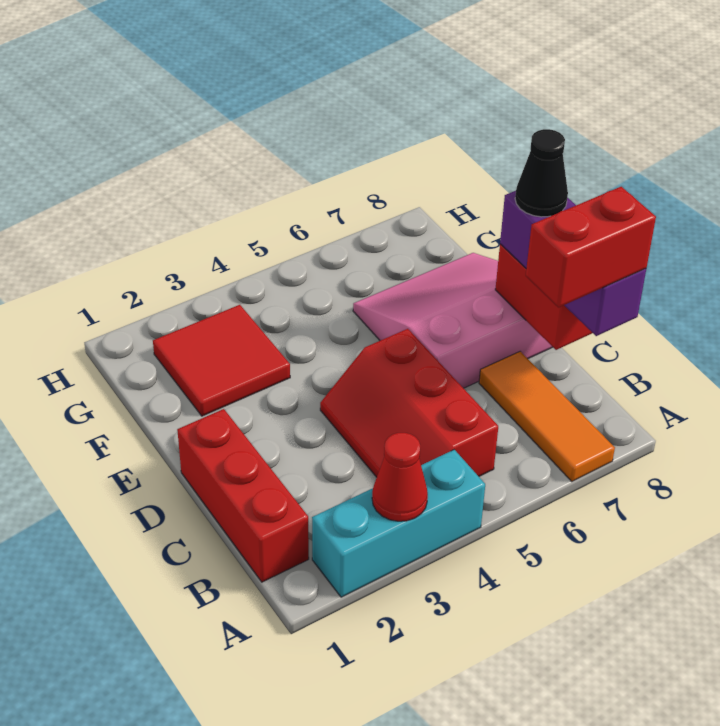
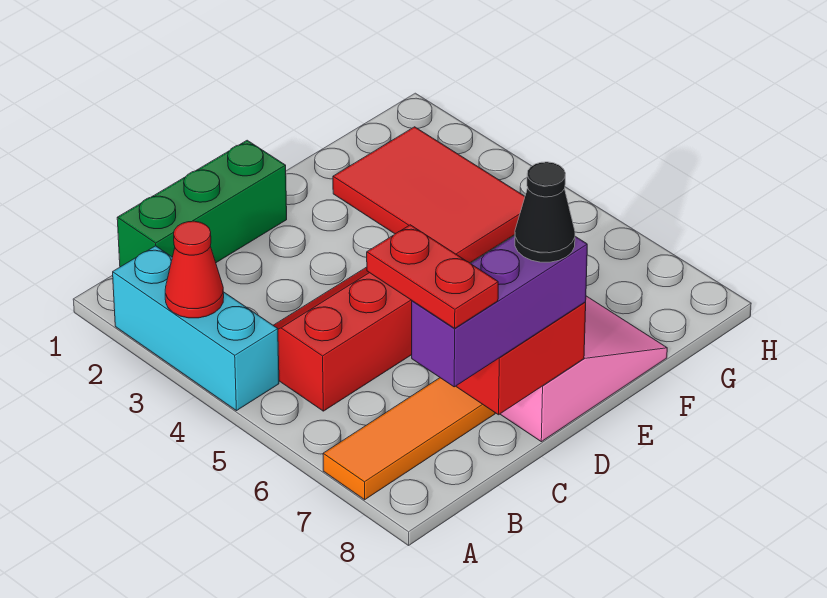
red brick B1:D1 level 1 -> green brick B1:D1 level 1
red brick B7:B8 level 4 -> red plate B7:B8 level 4
red tile F2:G3 level 1 -> red tile F2:G4 level 1

